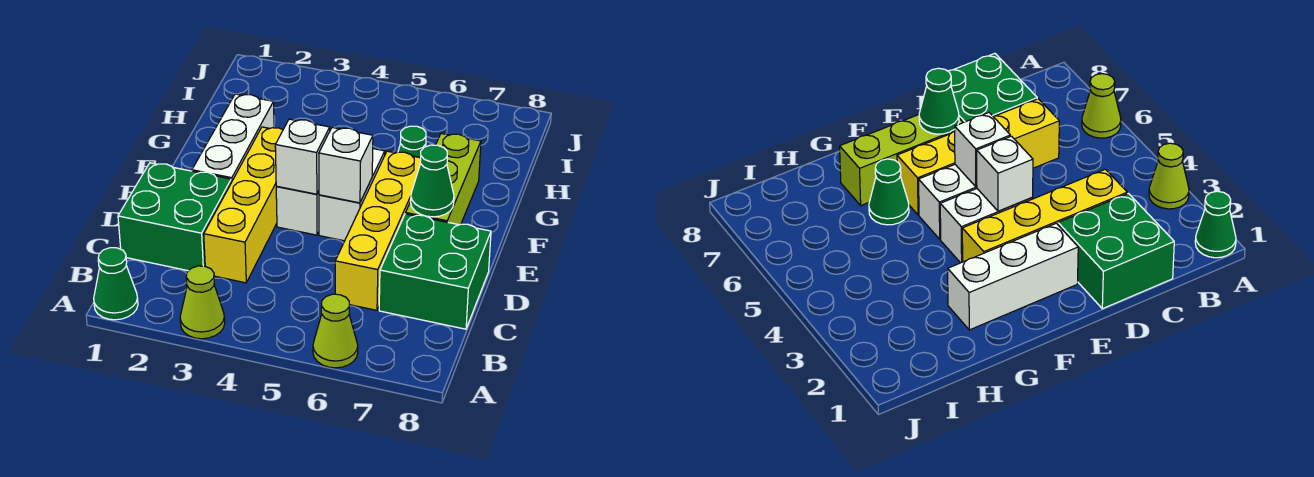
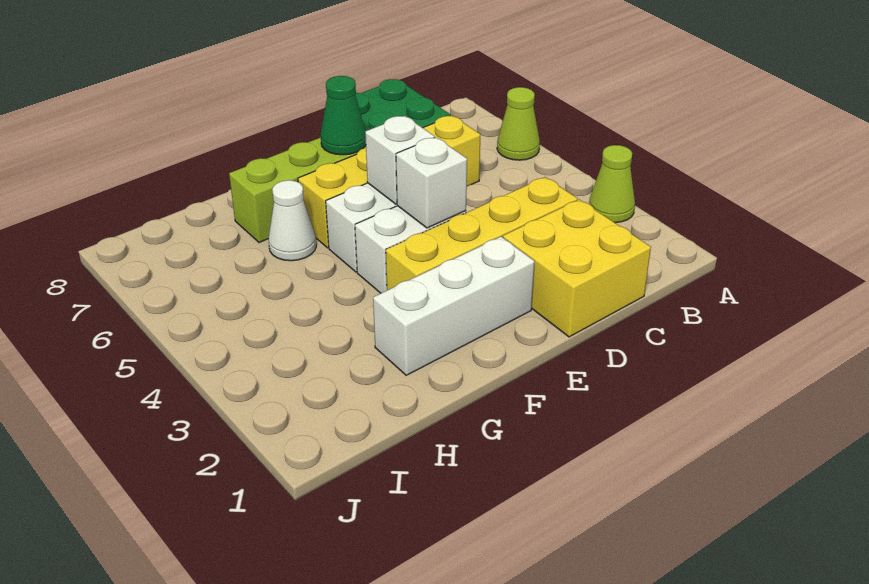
green cone A1 level 1 -> none
green brick C1:D2 level 1 -> yellow brick C1:D2 level 1
green cone G6 level 1 -> white cone G6 level 1

